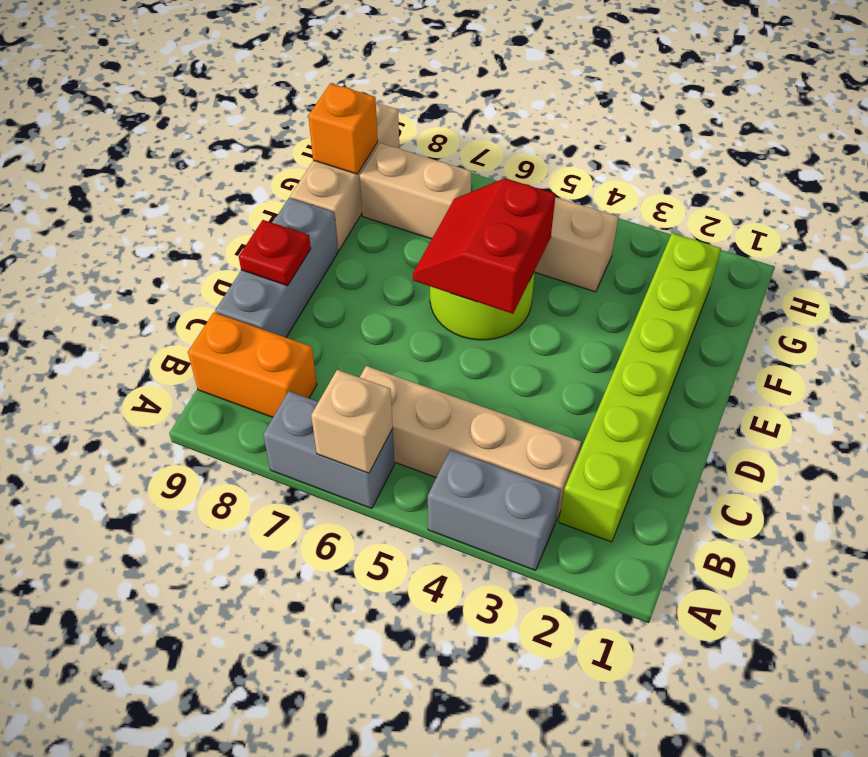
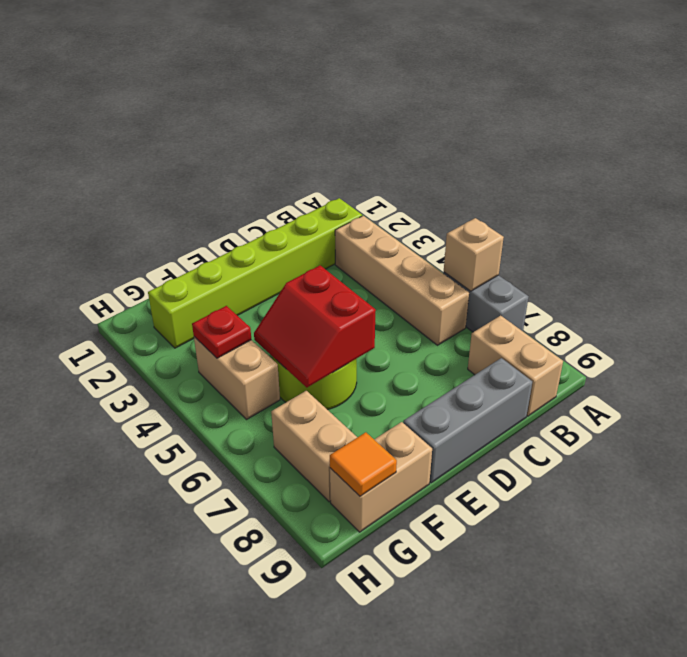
grey brick A3:A4 level 1 -> none
orange brick B8:B9 level 1 -> tan brick B8:B9 level 1
red plate D9 level 2 -> red plate G4 level 2
red slope E5:F6 level 2 top 5 -> red slope E5:F6 level 2 top E
tan brick F9:H9 level 1 -> tan brick F9:G9 level 1
orange brick G9 level 2 -> orange tile G9 level 2

